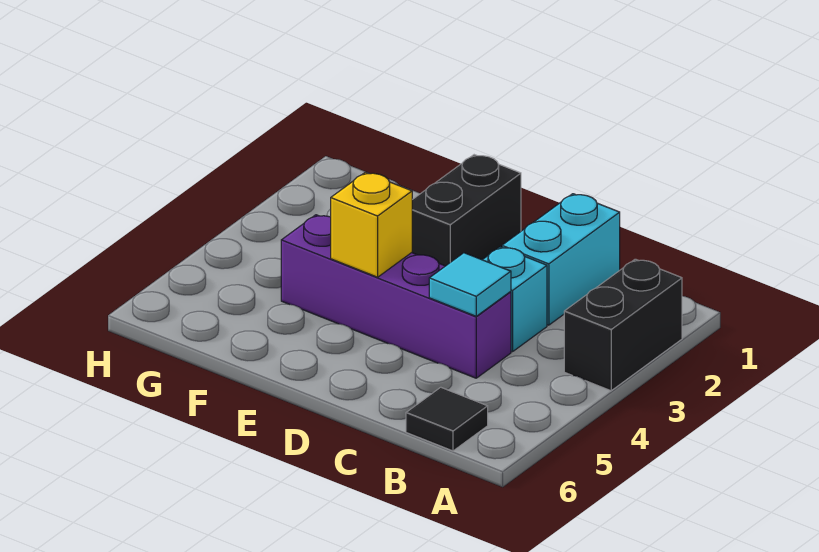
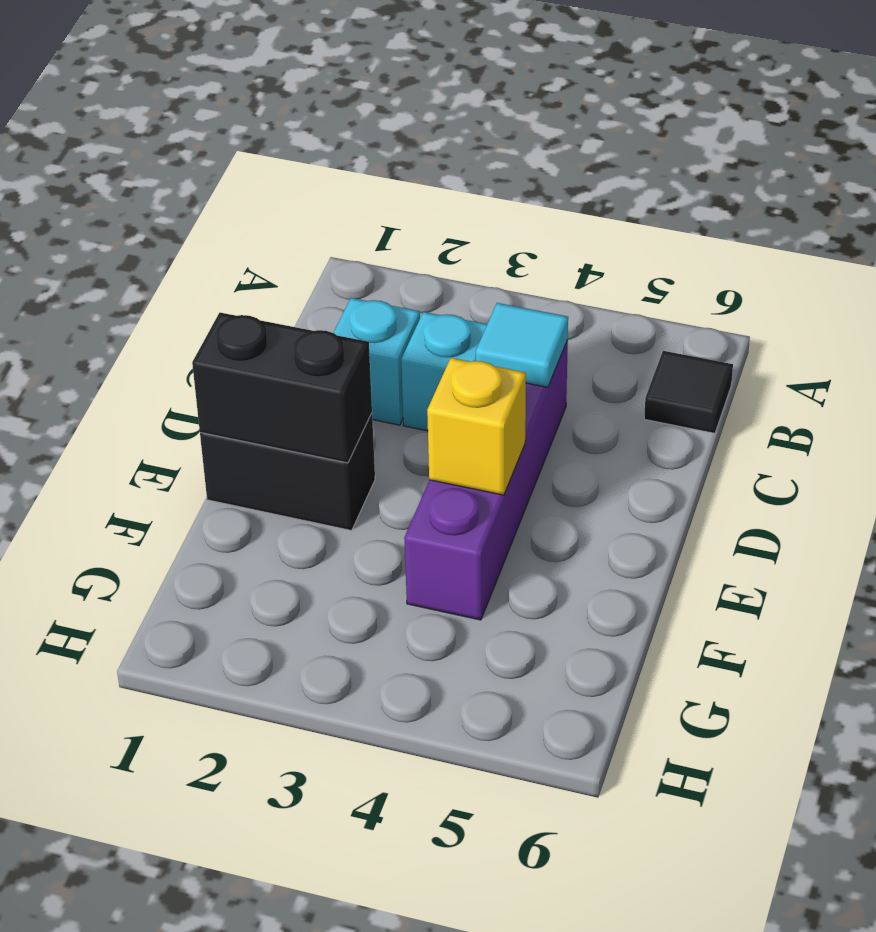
black brick A2:A3 level 1 -> black brick E1:E2 level 2
cyan brick C1:C2 level 1 -> cyan brick C2 level 1

